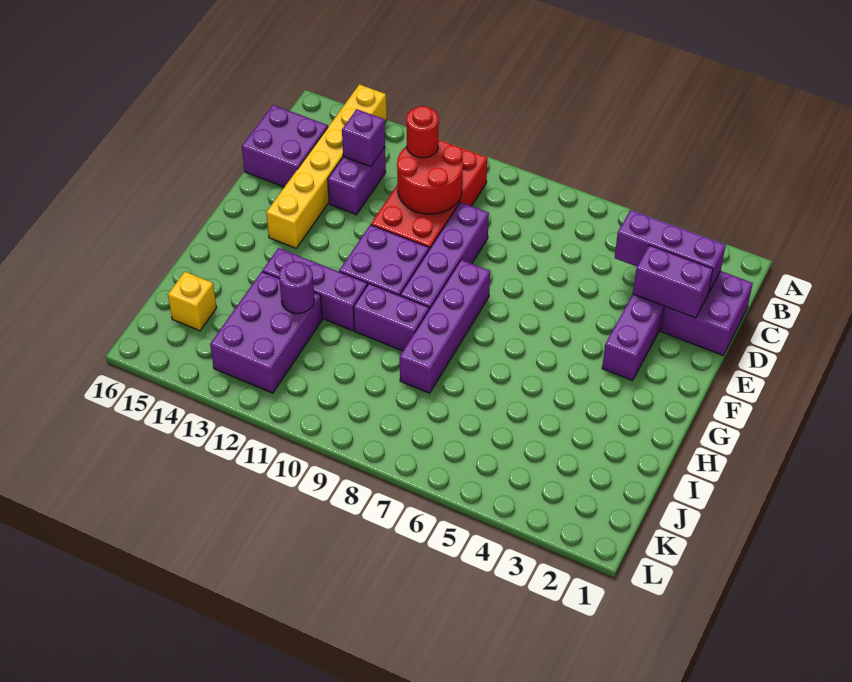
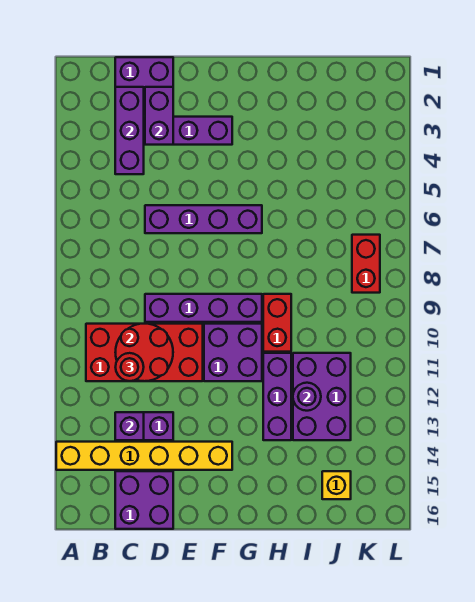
purple brick F8:I8 level 1 -> purple brick D6:G6 level 1
purple brick H9:H10 level 1 -> red brick H9:H10 level 1
purple brick I12:K13 level 1 -> purple brick I11:J13 level 1
none -> red brick K7:K8 level 1

